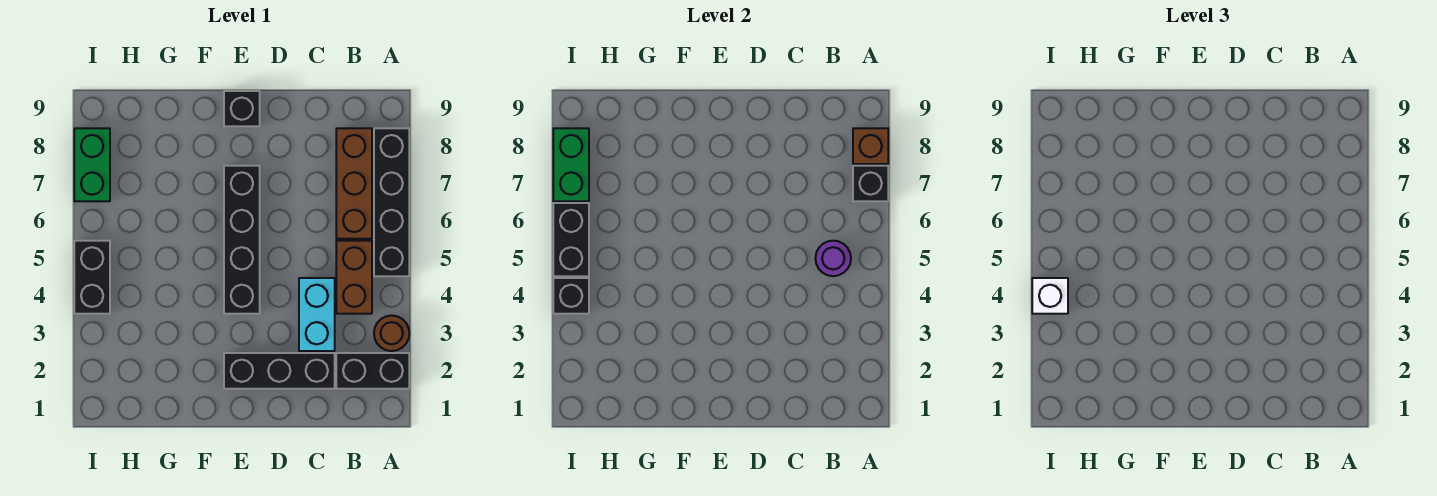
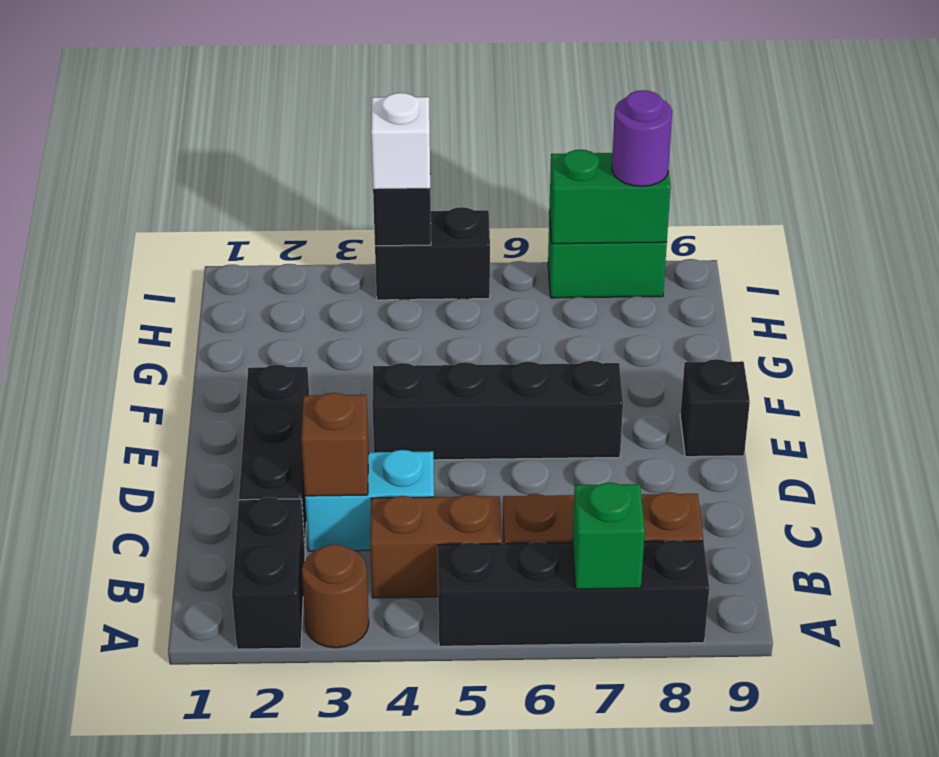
black brick A7 level 2 -> green brick A7 level 2
brown brick A8 level 2 -> brown brick C3 level 2
purple round brick B5 level 2 -> purple round brick I8 level 3
black brick I5:I6 level 2 -> none

